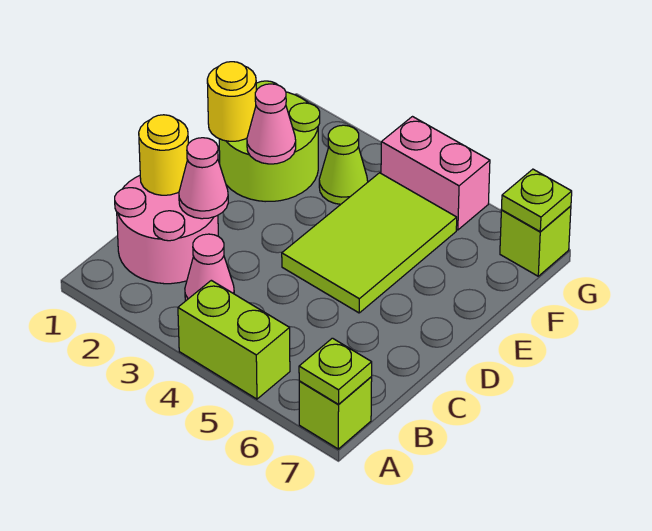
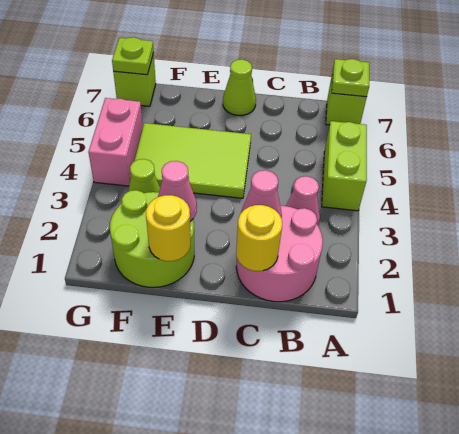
none -> lime cone D7 level 1

